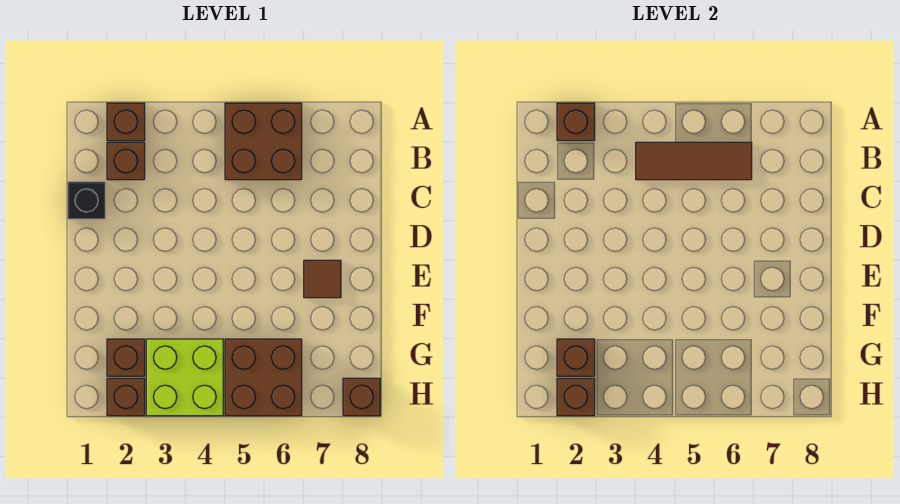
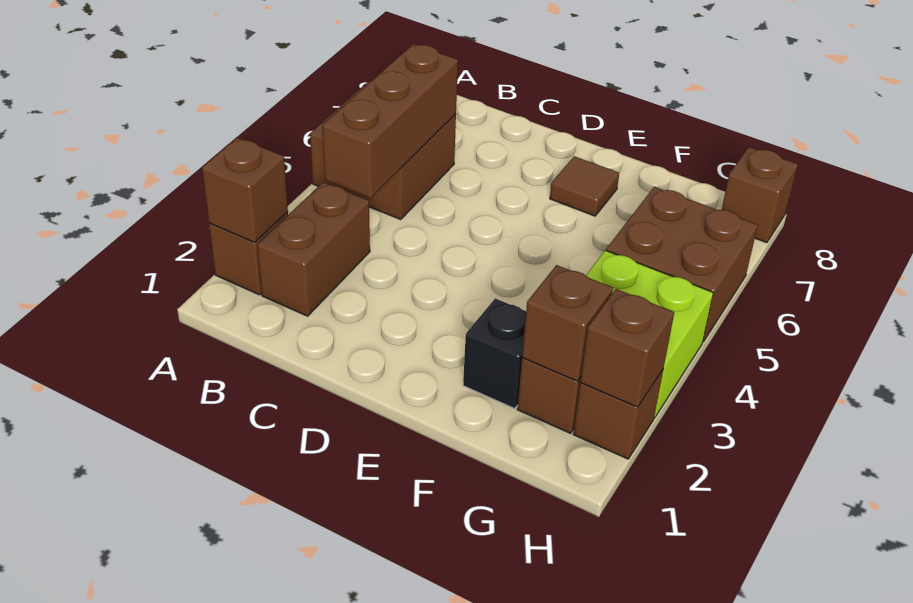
brown brick B2 level 1 -> brown brick B2:B3 level 1
brown tile B4:B6 level 2 -> brown brick B4:B6 level 2
black brick C1 level 1 -> black brick F2 level 1

